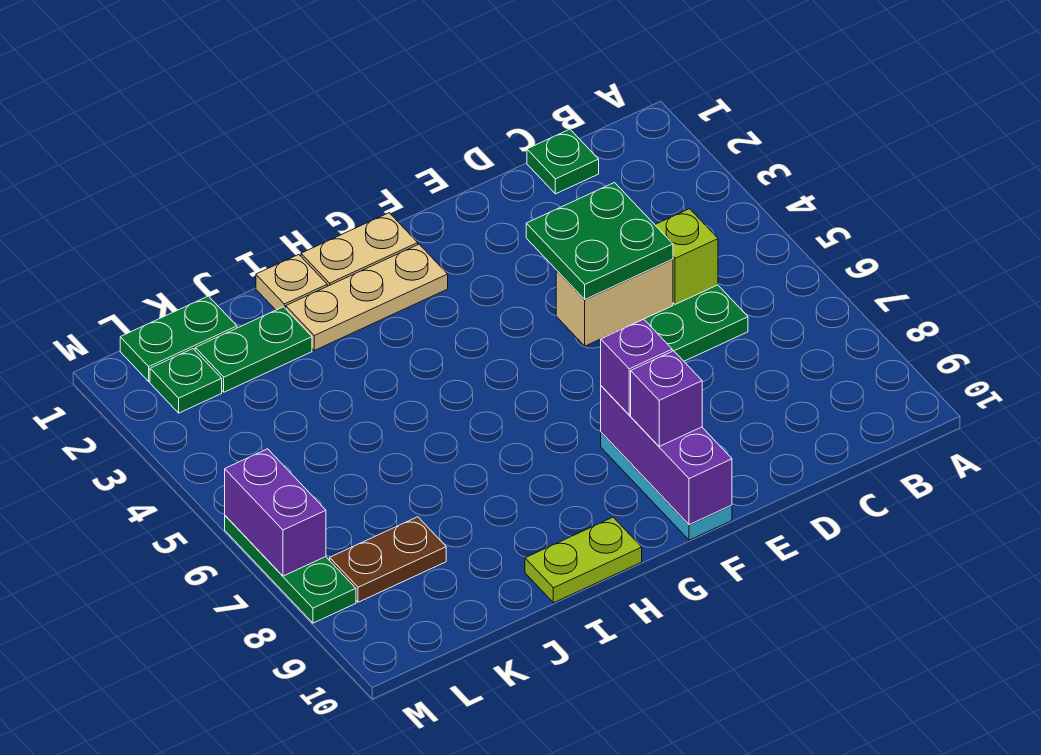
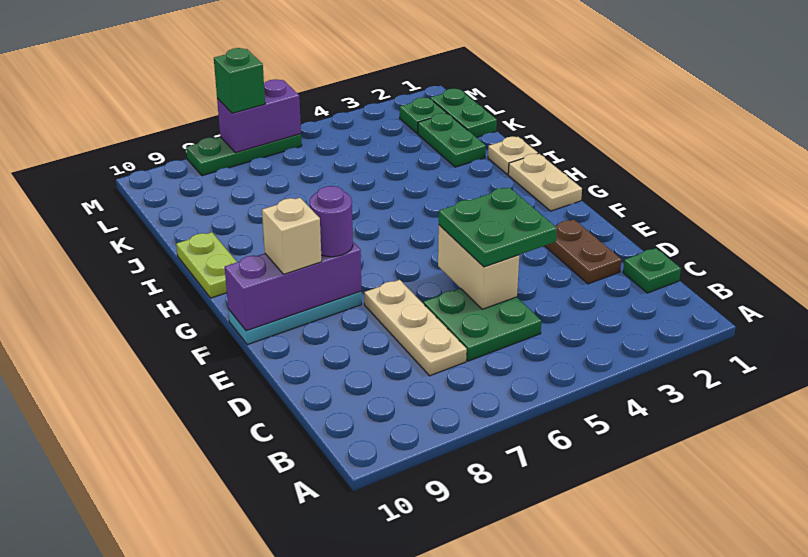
lime brick C5 level 2 -> none
purple brick F8 level 3 -> purple round brick F8 level 3
purple brick F9 level 3 -> tan brick F9 level 3
tan plate G2:I2 level 1 -> tan plate C7:E7 level 1
brown plate K8:L8 level 1 -> brown plate D2:E2 level 1
none -> green brick M7 level 3

